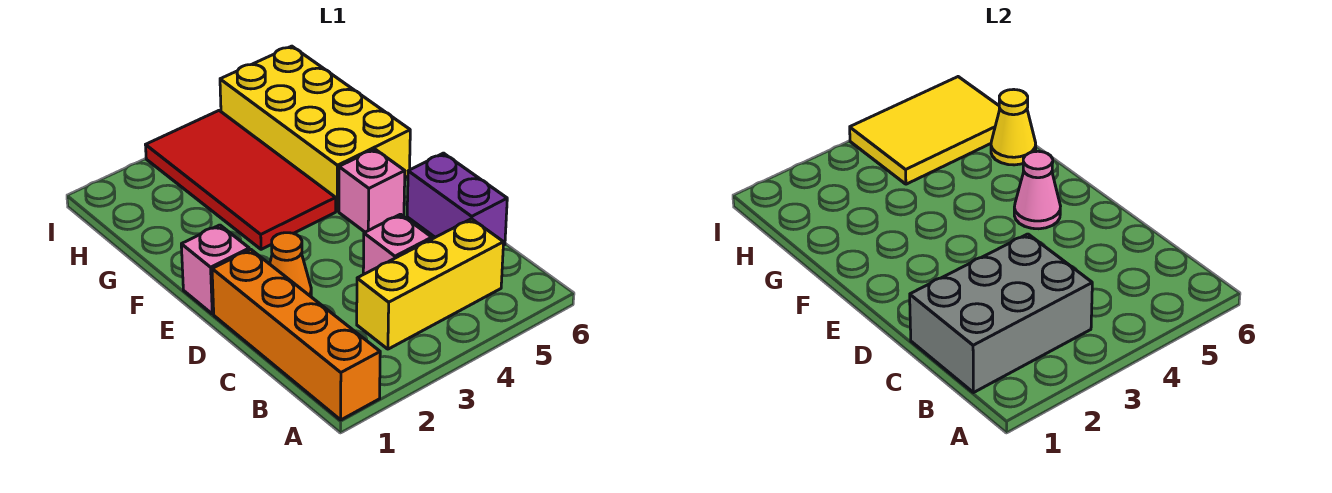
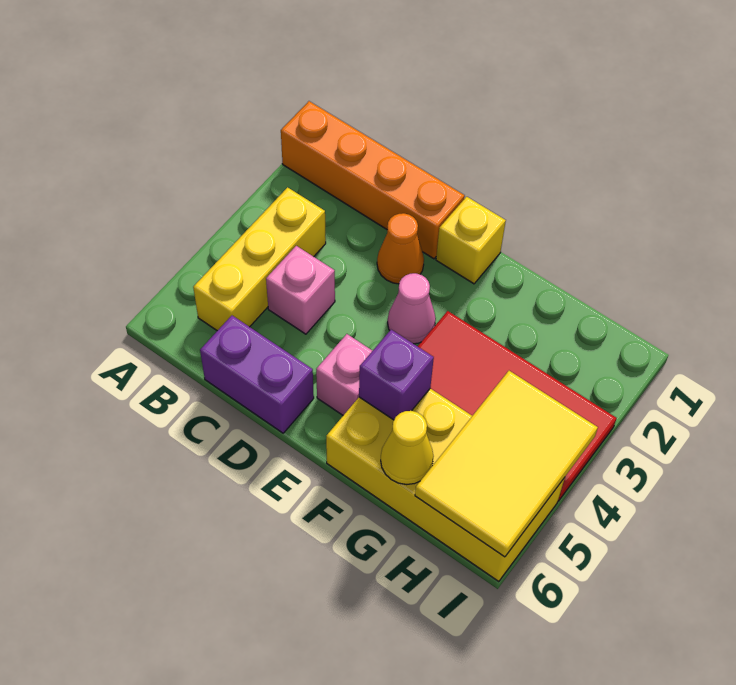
grey brick B1:C3 level 2 -> none
pink brick E1 level 1 -> yellow brick E1 level 1
pink cone E5 level 2 -> pink cone E3 level 1
none -> purple brick F5 level 2

